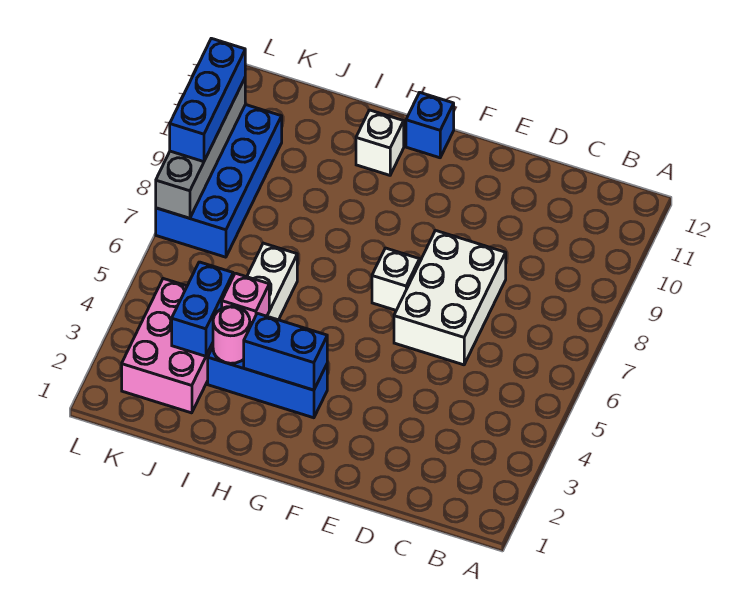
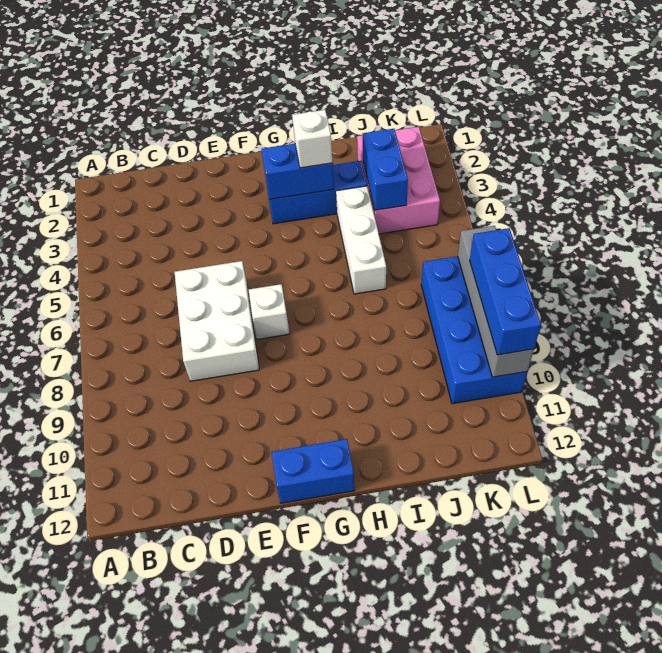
blue brick G12 level 1 -> blue brick F12:G12 level 1
white brick H11 level 1 -> white brick H3 level 3
pink round brick I3 level 2 -> none
pink brick I4 level 2 -> none

